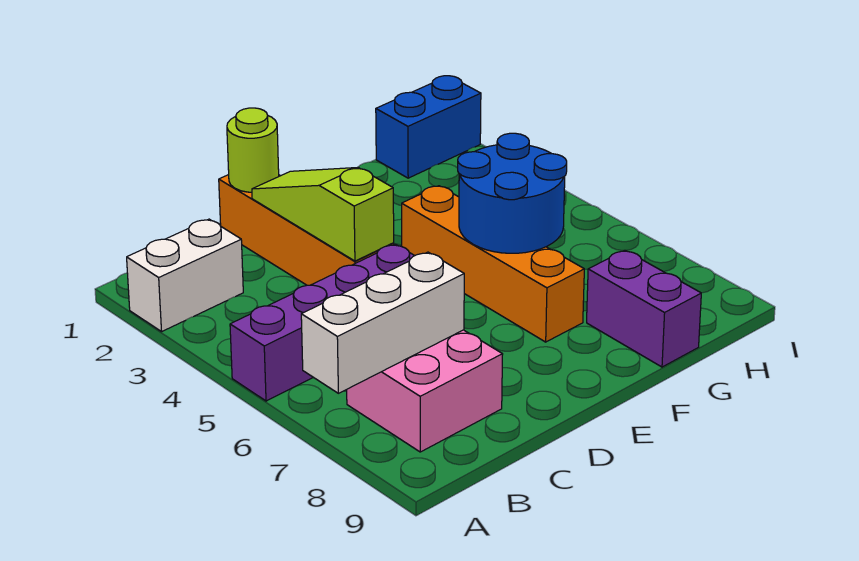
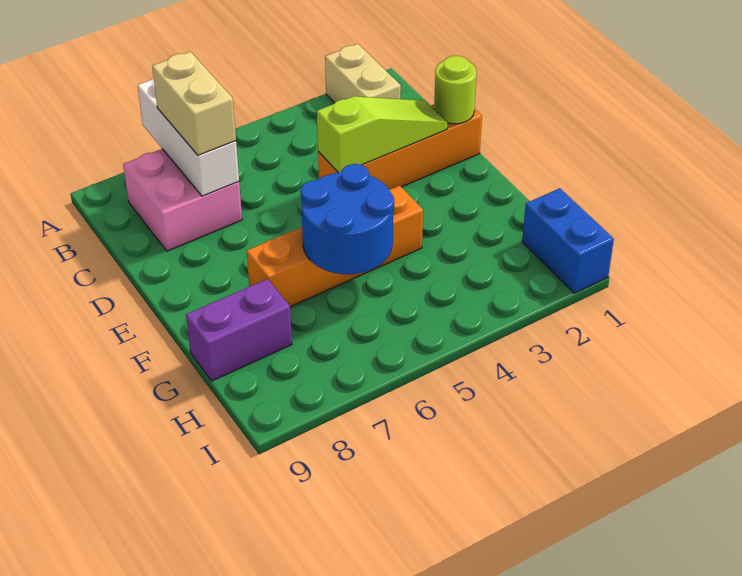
white brick A2:B2 level 1 -> tan brick A2:B2 level 1
purple brick A5:D5 level 1 -> none
none -> tan brick B7:C7 level 3

